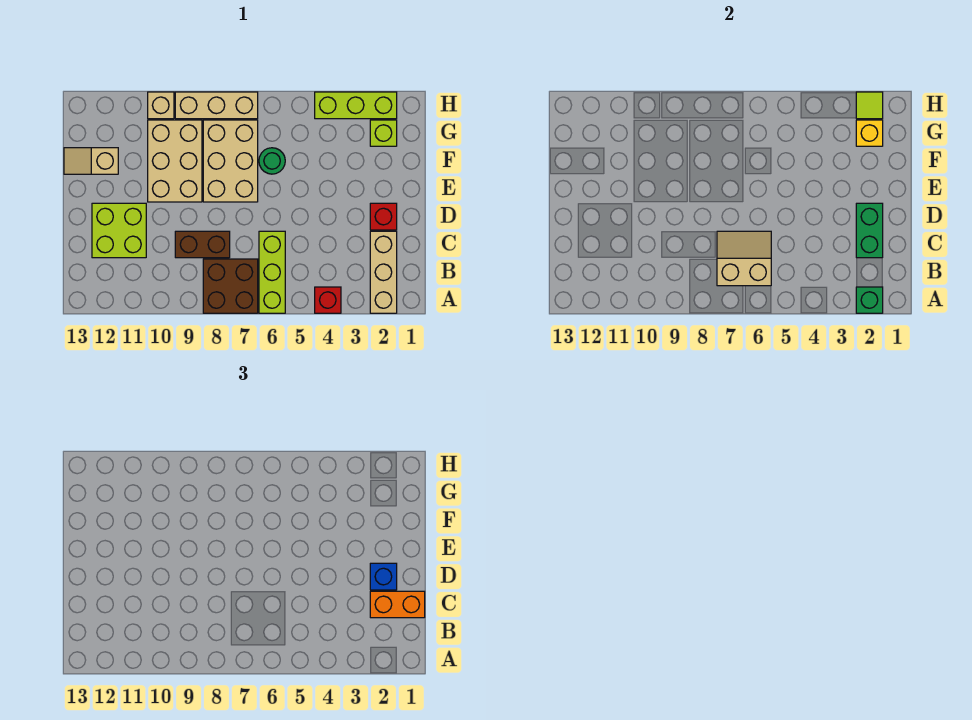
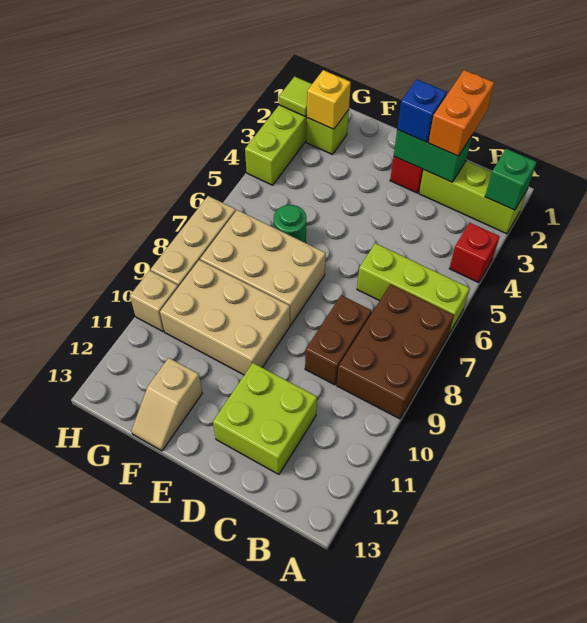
tan brick A2:C2 level 1 -> lime brick A2:C2 level 1
brown brick A7:B8 level 1 -> brown brick A7:B9 level 1
tan slope B6:C7 level 2 top B -> none

